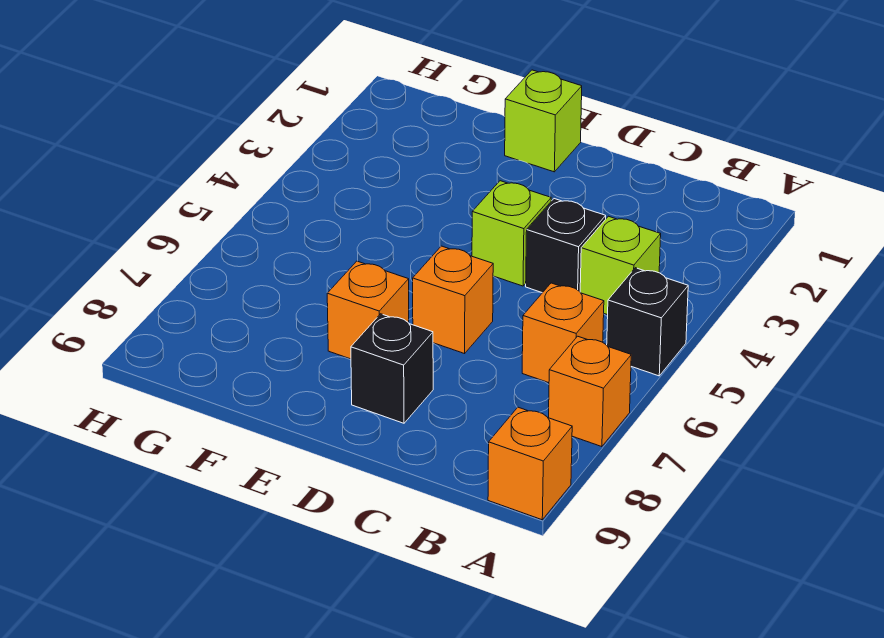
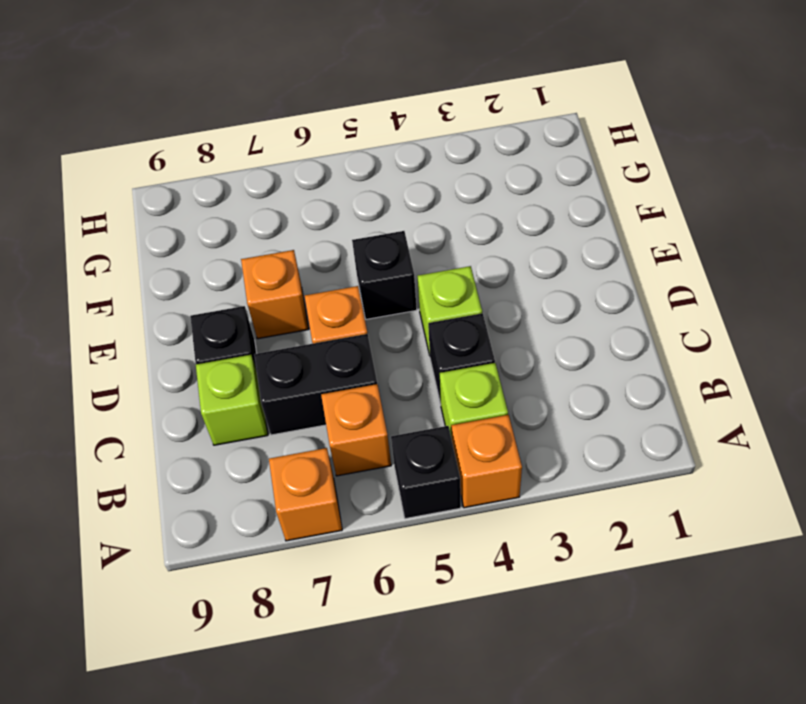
orange brick A9 level 1 -> orange brick A4 level 1
none -> black brick C6:C7 level 1
lime brick E1 level 1 -> lime brick C8 level 1
none -> black brick E5 level 1

